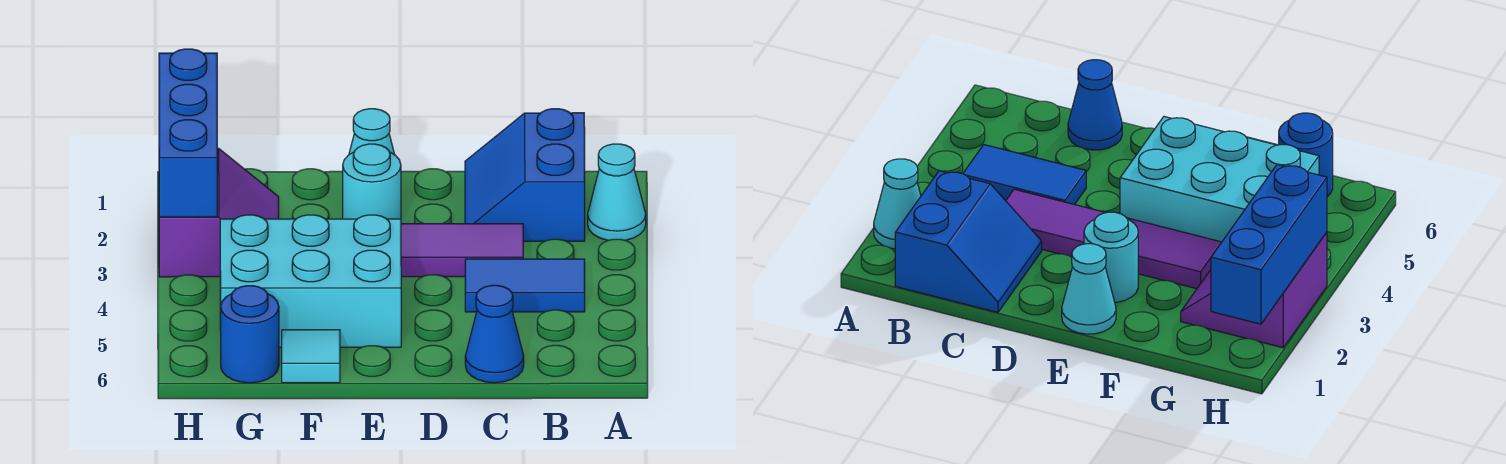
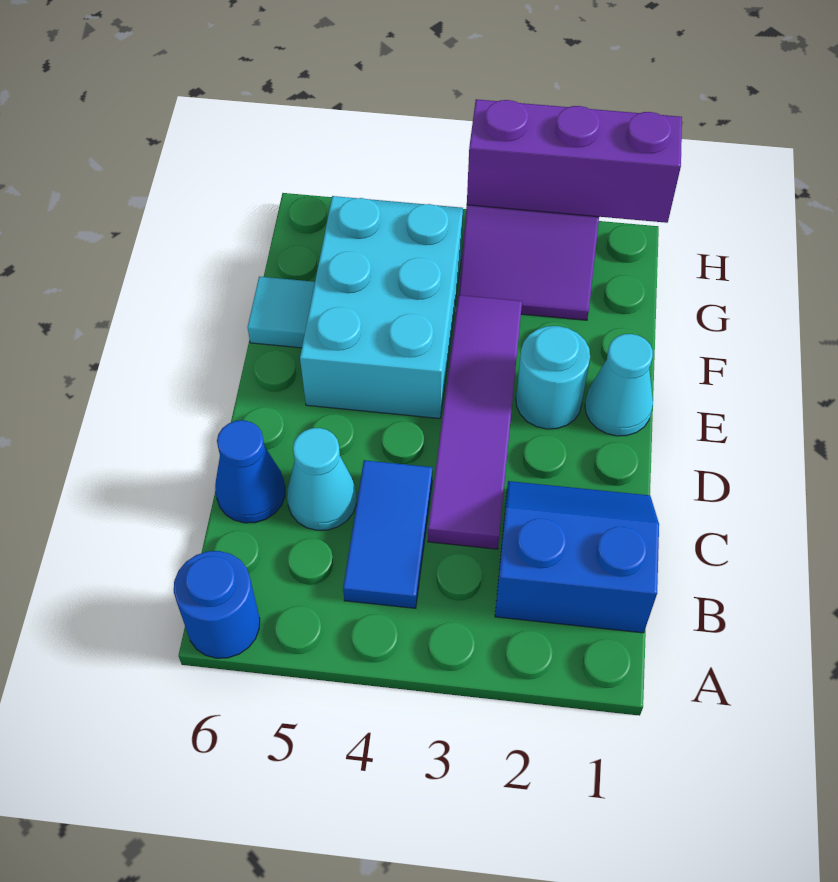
cyan cone A2 level 1 -> cyan cone C5 level 1
blue round brick G6 level 1 -> blue round brick A6 level 1
blue brick H1:H3 level 2 -> purple brick H1:H3 level 2

